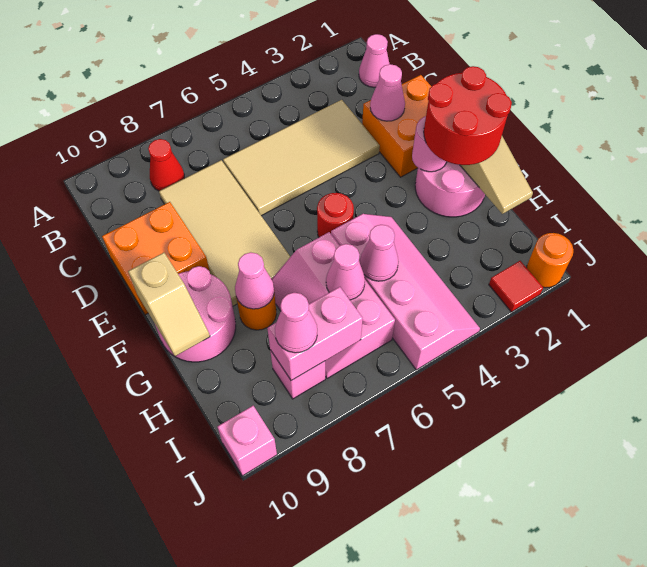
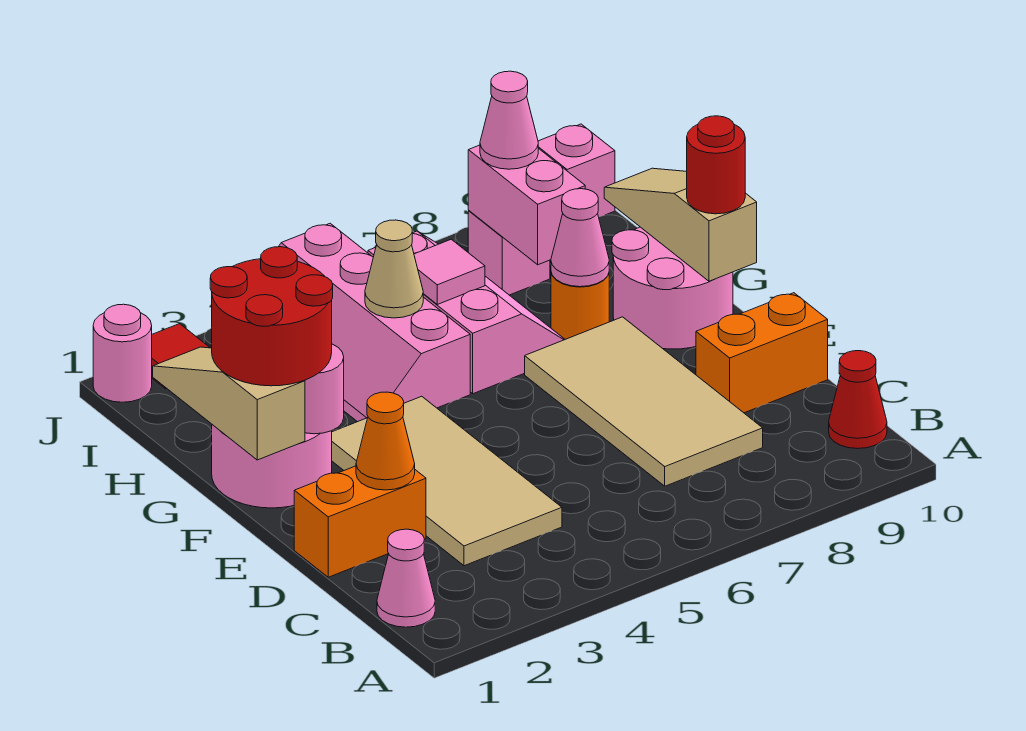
red cone B8 level 1 -> red cone B10 level 1
tan tile C3:D6 level 1 -> tan tile C3:F4 level 1
orange brick D1:E2 level 1 -> orange brick D1:D2 level 1
pink cone D2 level 2 -> orange cone D2 level 2
orange brick D9:E10 level 1 -> orange brick D9:D10 level 1
red round brick F5 level 1 -> red round brick F10 level 3
tan slope F10:G10 level 2 top F -> tan slope F10:H10 level 2 top F
pink cone H5 level 2 -> tan cone H5 level 2
pink cone H6 level 2 -> pink tile H6 level 2
pink brick I7:I8 level 2 -> pink brick H8:I8 level 2
orange round brick J1 level 1 -> pink round brick J1 level 1

